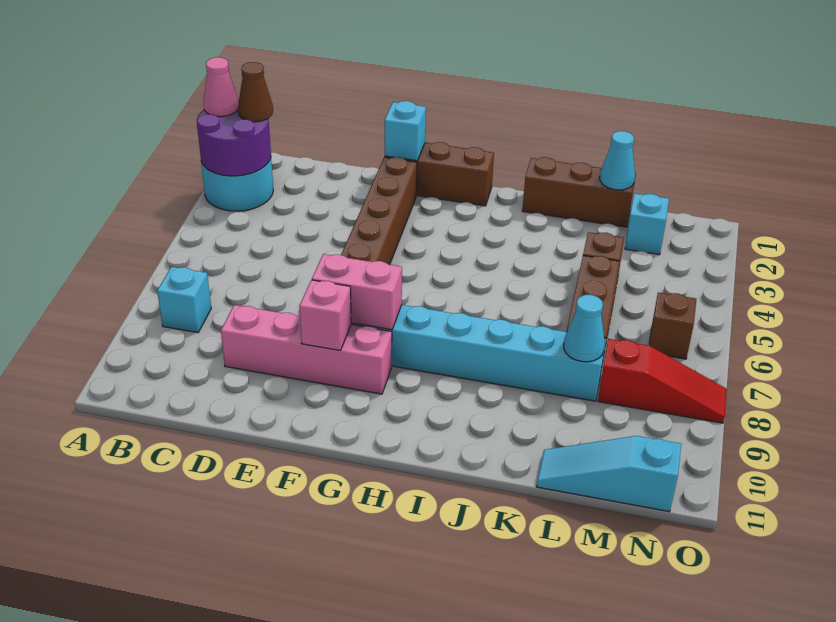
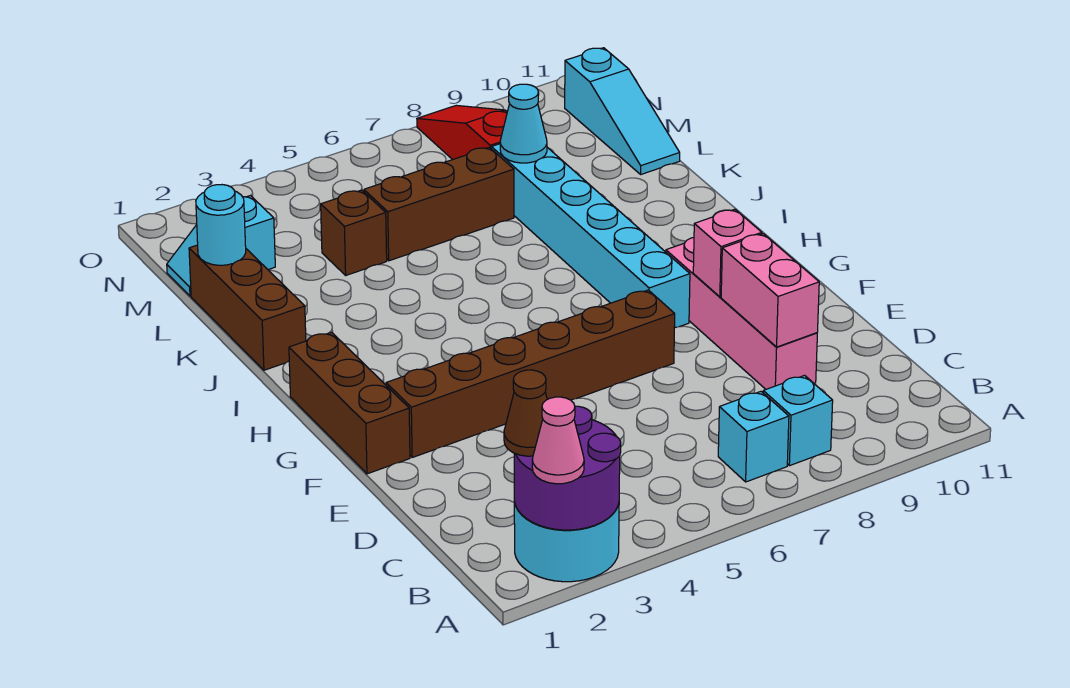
cyan brick F1 level 2 -> cyan brick B7 level 1
pink brick F8:G8 level 2 -> pink brick D9:E9 level 2
cyan cone L1 level 2 -> cyan round brick L1 level 2
brown brick N6 level 1 -> none

